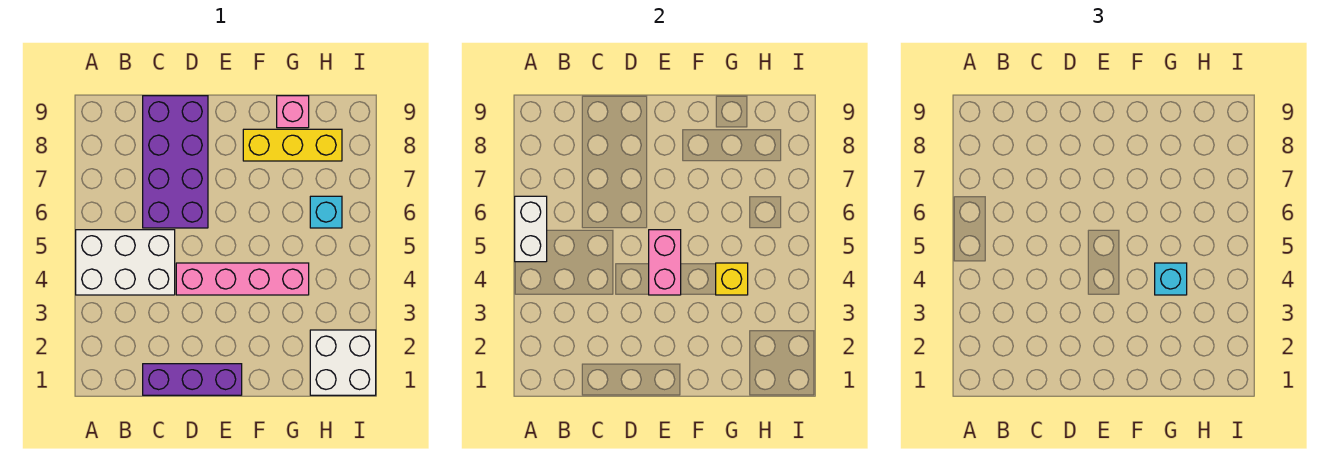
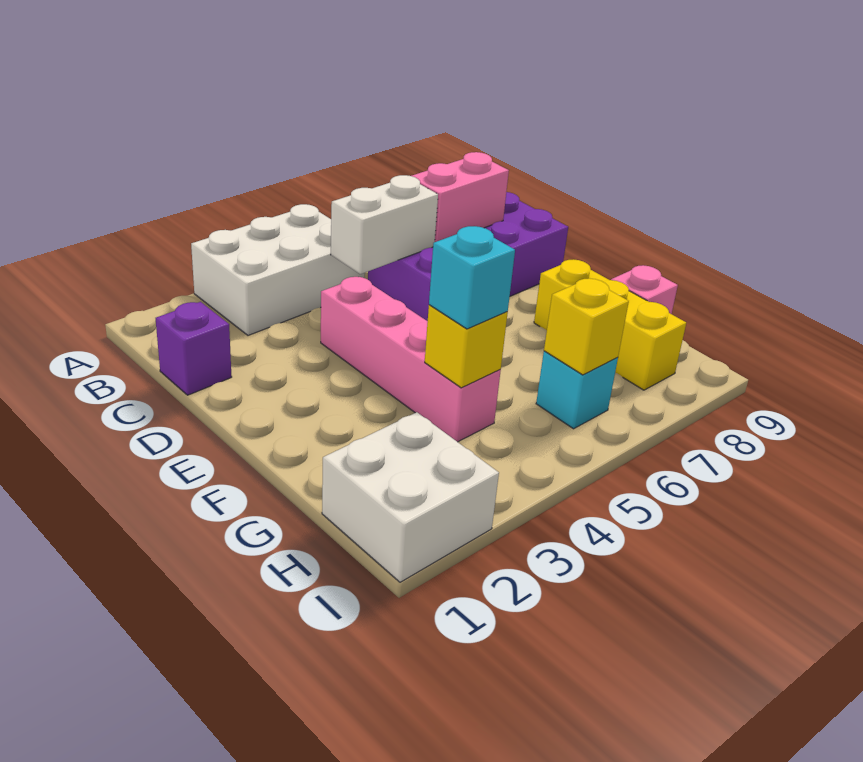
white brick A4:C5 level 1 -> white brick A3:B5 level 1
white brick A5:A6 level 2 -> white brick C5:C6 level 2
purple brick C1:E1 level 1 -> purple brick C1 level 1
pink brick E4:E5 level 2 -> pink brick C7:C8 level 2
none -> yellow brick H6 level 2

